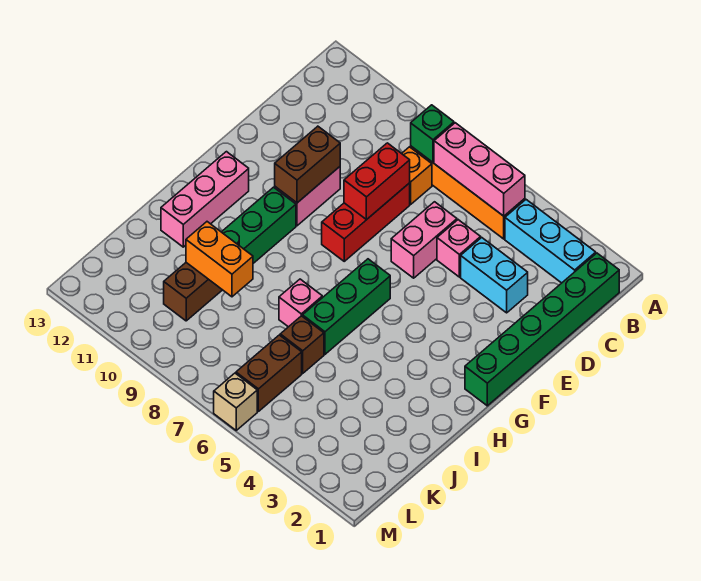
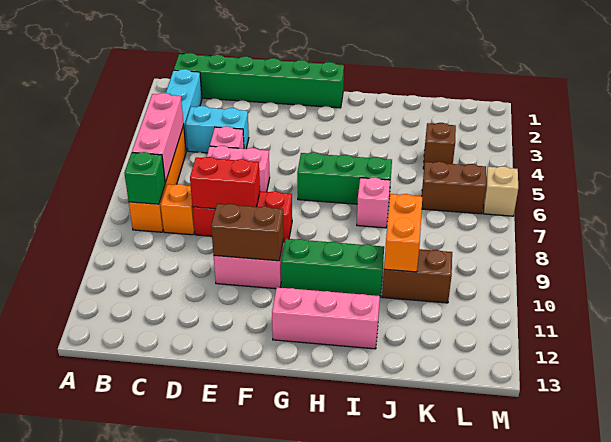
cyan brick D3:D4 level 1 -> cyan brick C4:D4 level 1
brown brick J6 level 1 -> brown brick K4 level 1

